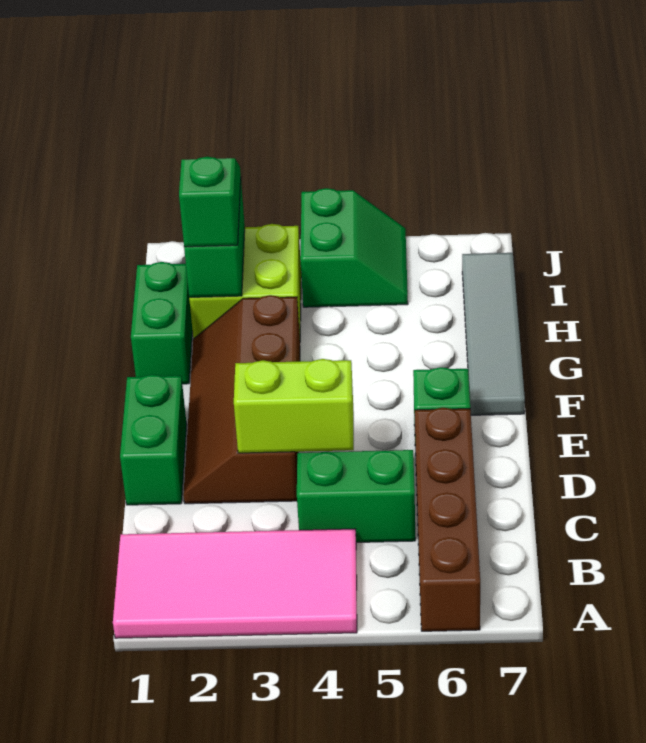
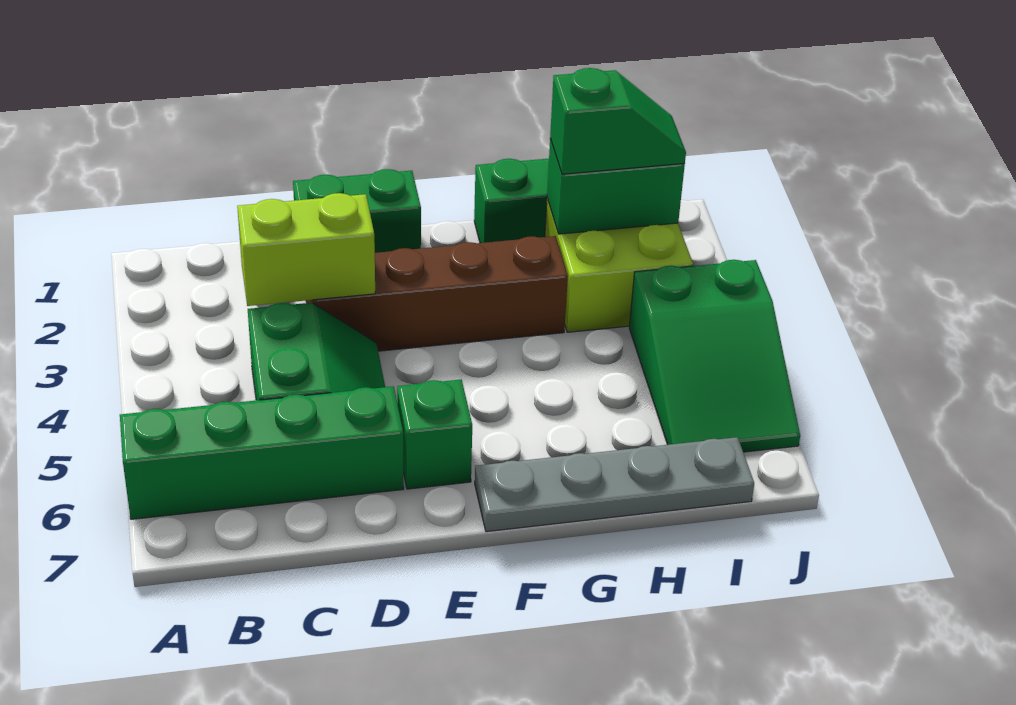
pink tile A1:B4 level 1 -> none
brown brick A6:D6 level 1 -> green brick A6:D6 level 1
lime brick D3:D4 level 2 -> lime brick C3:D3 level 2
grey tile F7:I7 level 1 -> grey plate F7:I7 level 1
green slope I4:J5 level 1 top 4 -> green slope I4:J6 level 1 top 4

